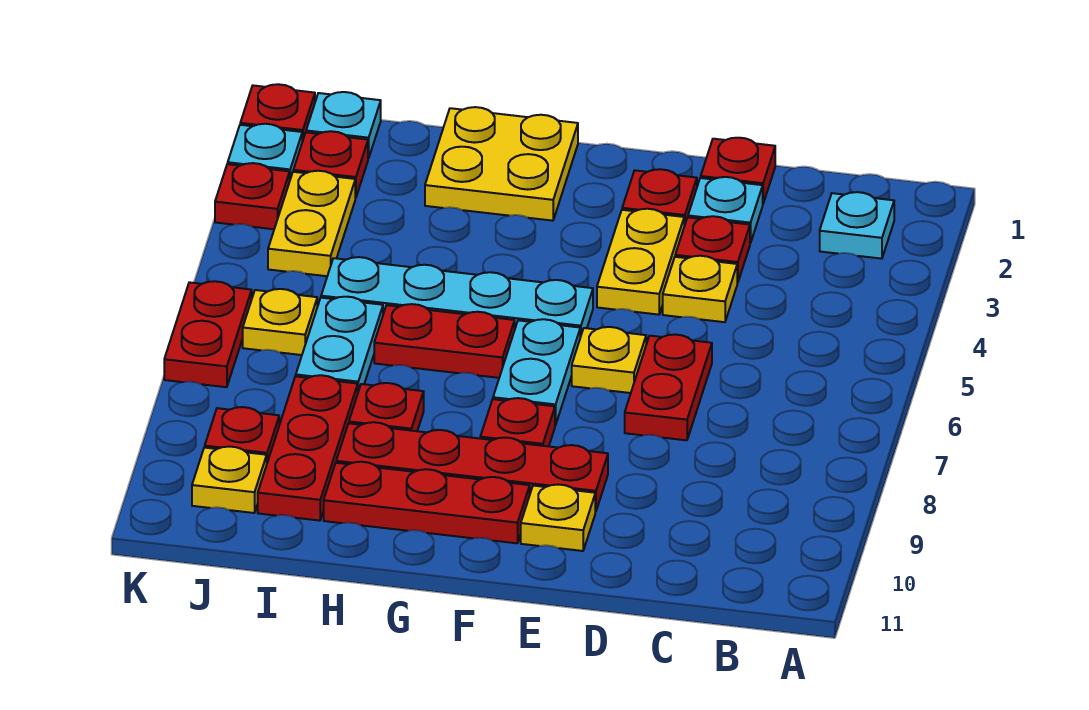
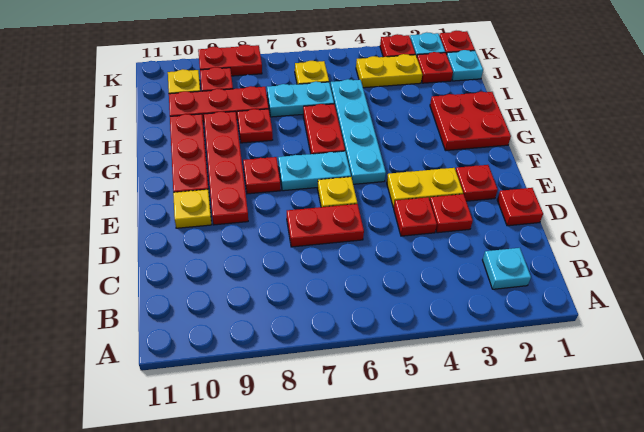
cyan plate D2 level 1 -> none
yellow plate D4 level 1 -> red plate D4 level 1
yellow plate G1:H2 level 1 -> red plate G1:H2 level 1
red plate K6:K7 level 1 -> red plate K8:K9 level 1

